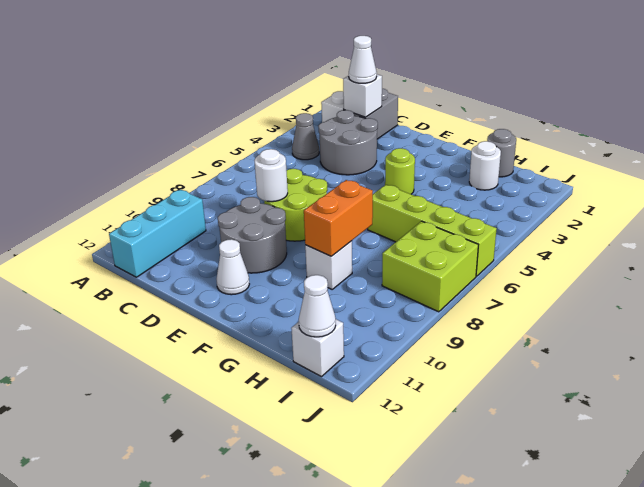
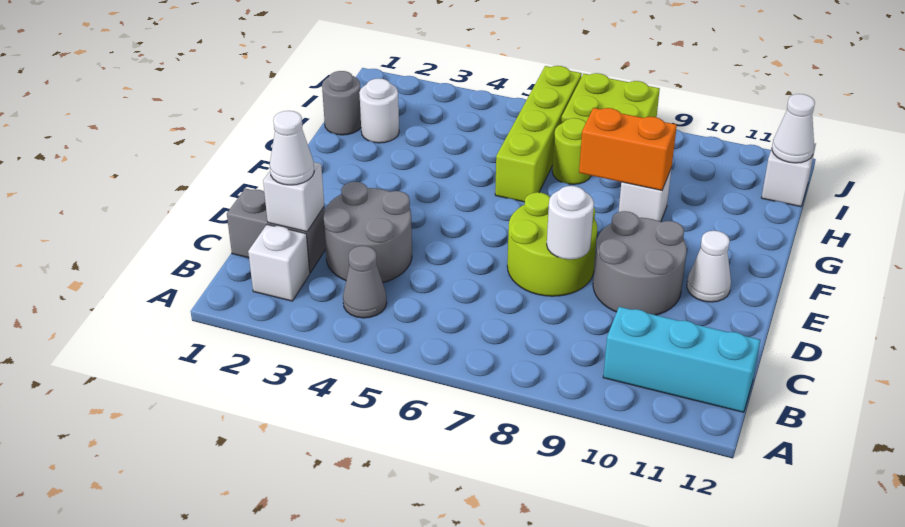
lime round brick F4 level 1 -> lime round brick H7 level 1

